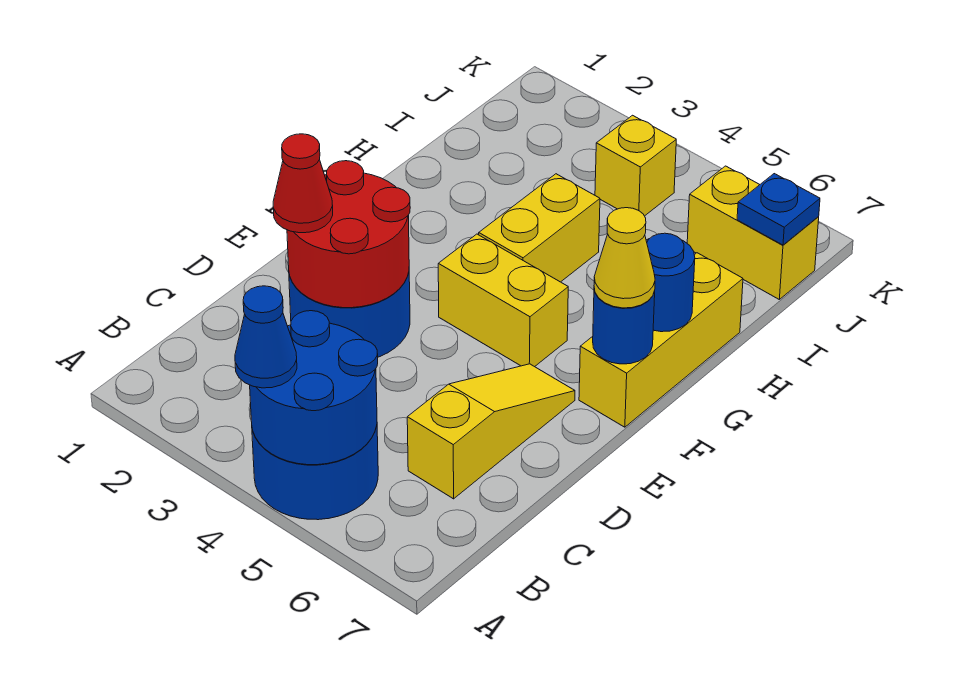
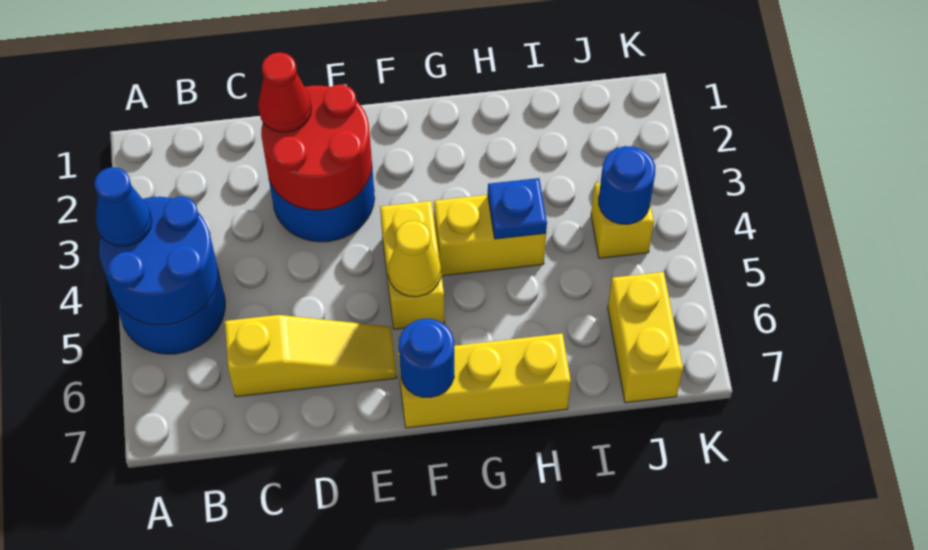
yellow cone F7 level 3 -> yellow cone F5 level 2
blue round brick G7 level 2 -> blue round brick J4 level 2
blue plate J7 level 2 -> blue plate H4 level 2

